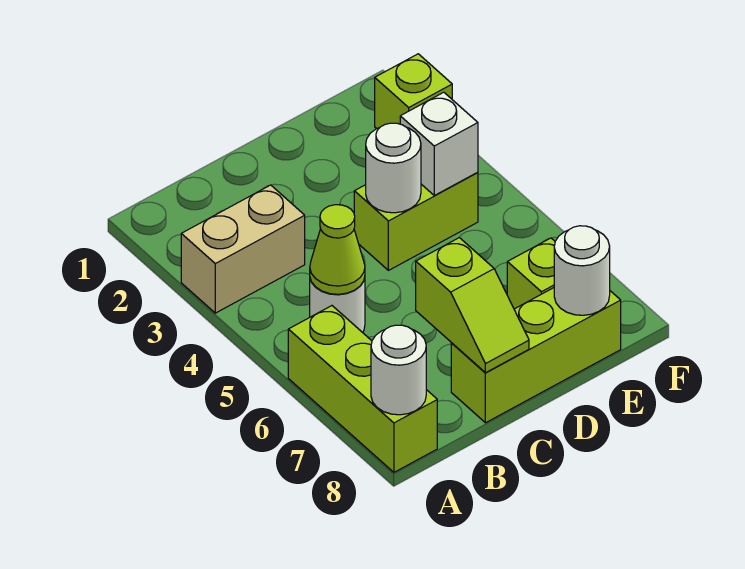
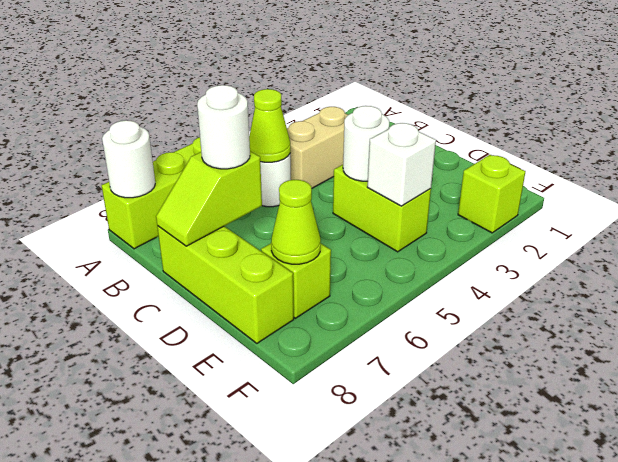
tan brick A3:B3 level 1 -> tan brick B3:B4 level 1
none -> lime cone E7 level 2
white round brick E8 level 2 -> white round brick C7 level 3

